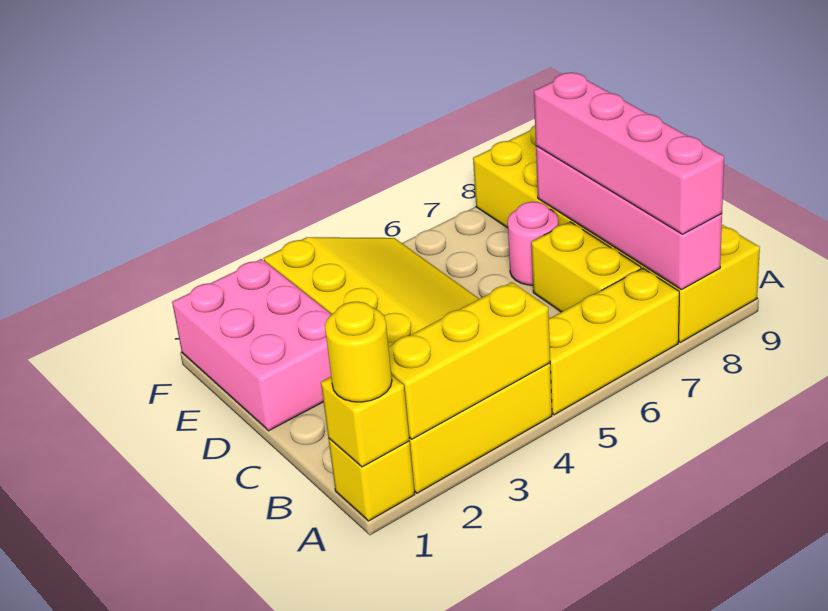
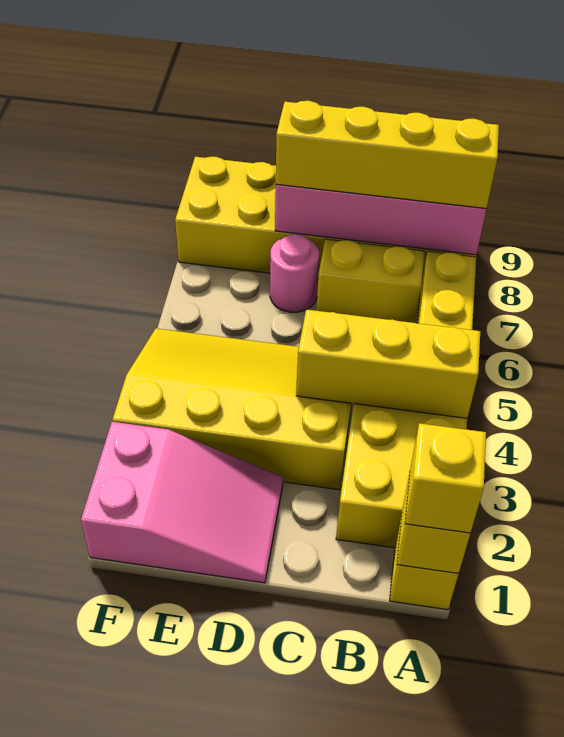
yellow round brick A1 level 3 -> yellow brick A1 level 3
yellow brick A2:A4 level 2 -> yellow brick A4:C4 level 2
pink brick A8:D8 level 3 -> yellow brick A8:D8 level 3
pink brick D1:F2 level 1 -> pink slope D1:F2 level 1 top F

